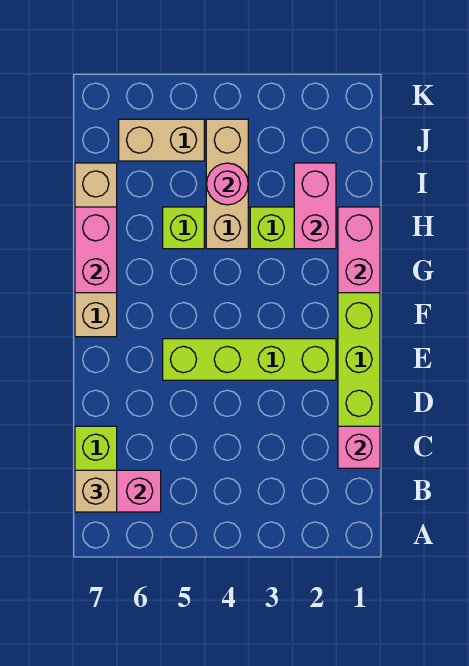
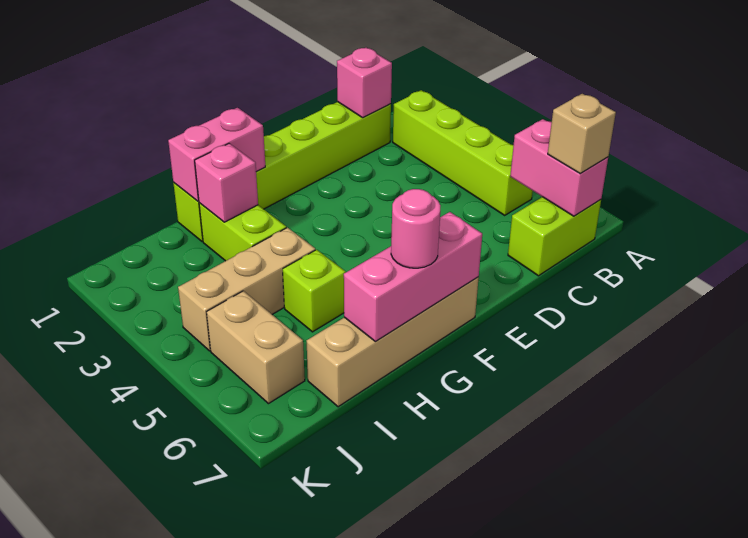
lime brick E2:E5 level 1 -> lime brick B2:B5 level 1
pink brick G7:H7 level 2 -> pink brick F7:H7 level 2
pink brick H2:I2 level 2 -> pink brick H2 level 2
pink round brick I4 level 2 -> pink round brick G7 level 3

